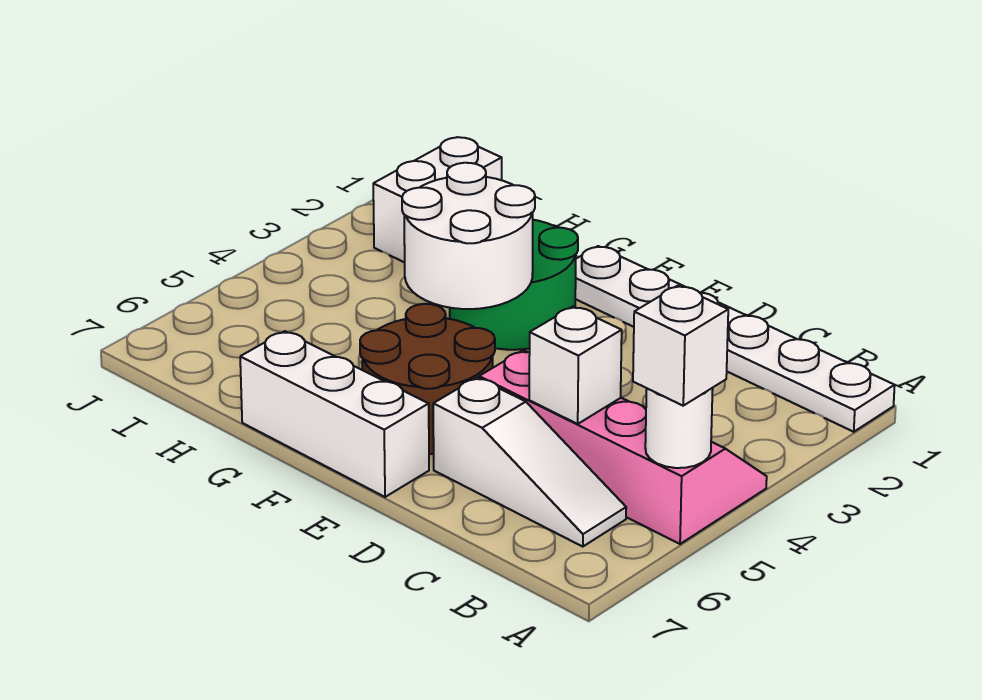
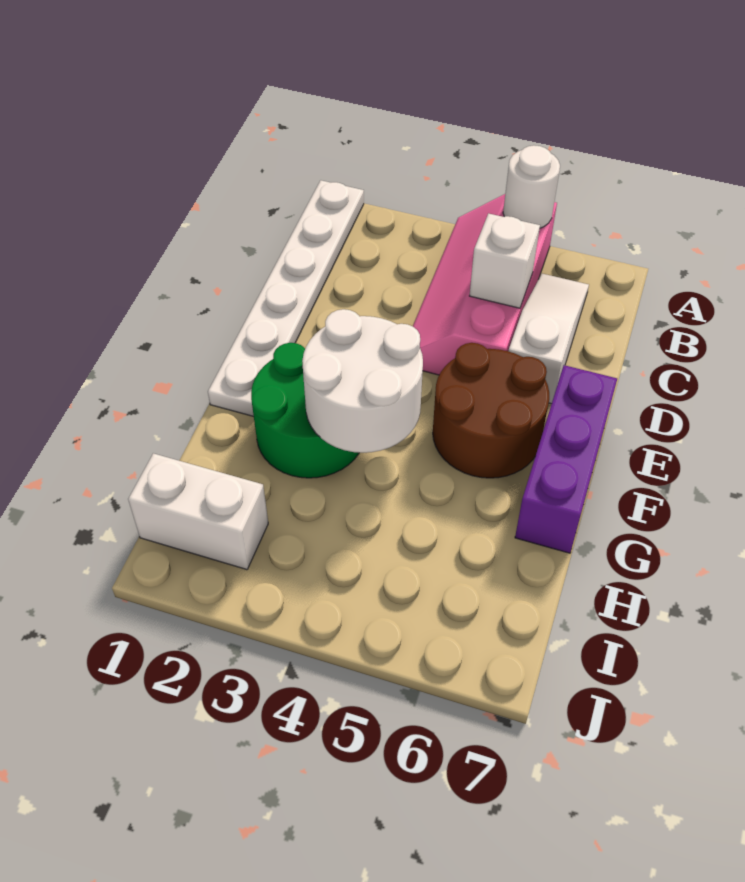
white brick A5 level 3 -> none
white brick E7:G7 level 1 -> purple brick E7:G7 level 1

